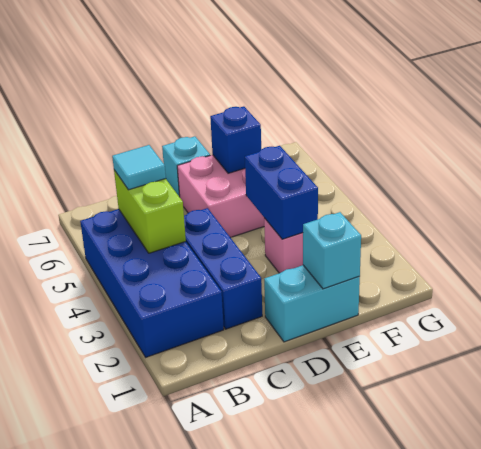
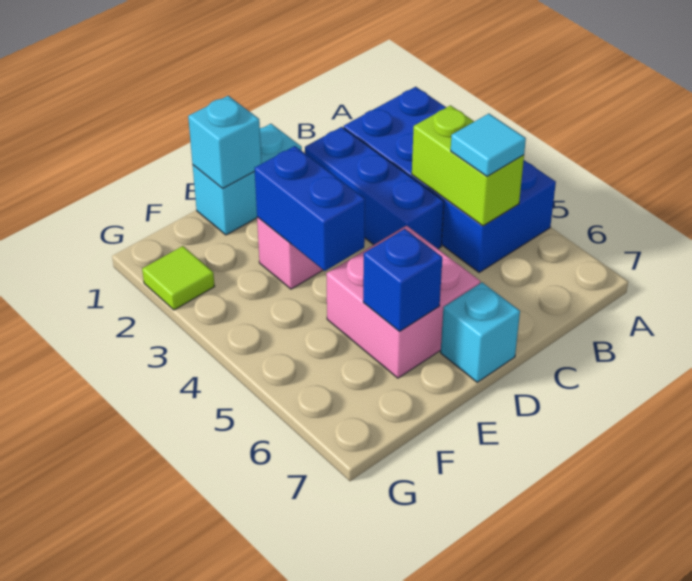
none -> lime tile G2 level 1

